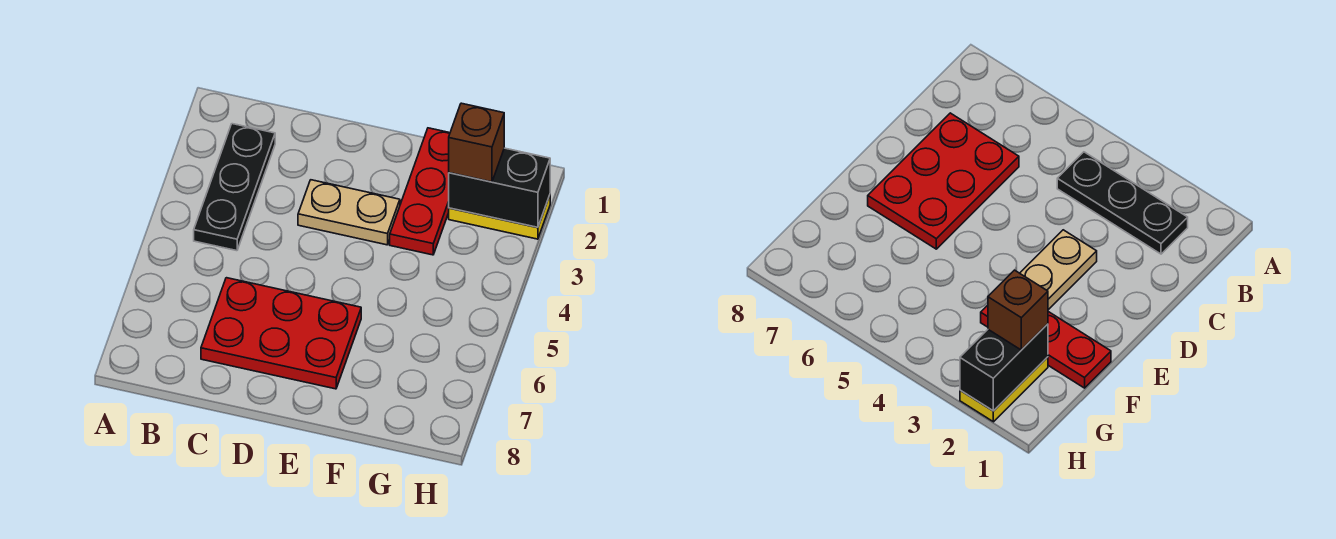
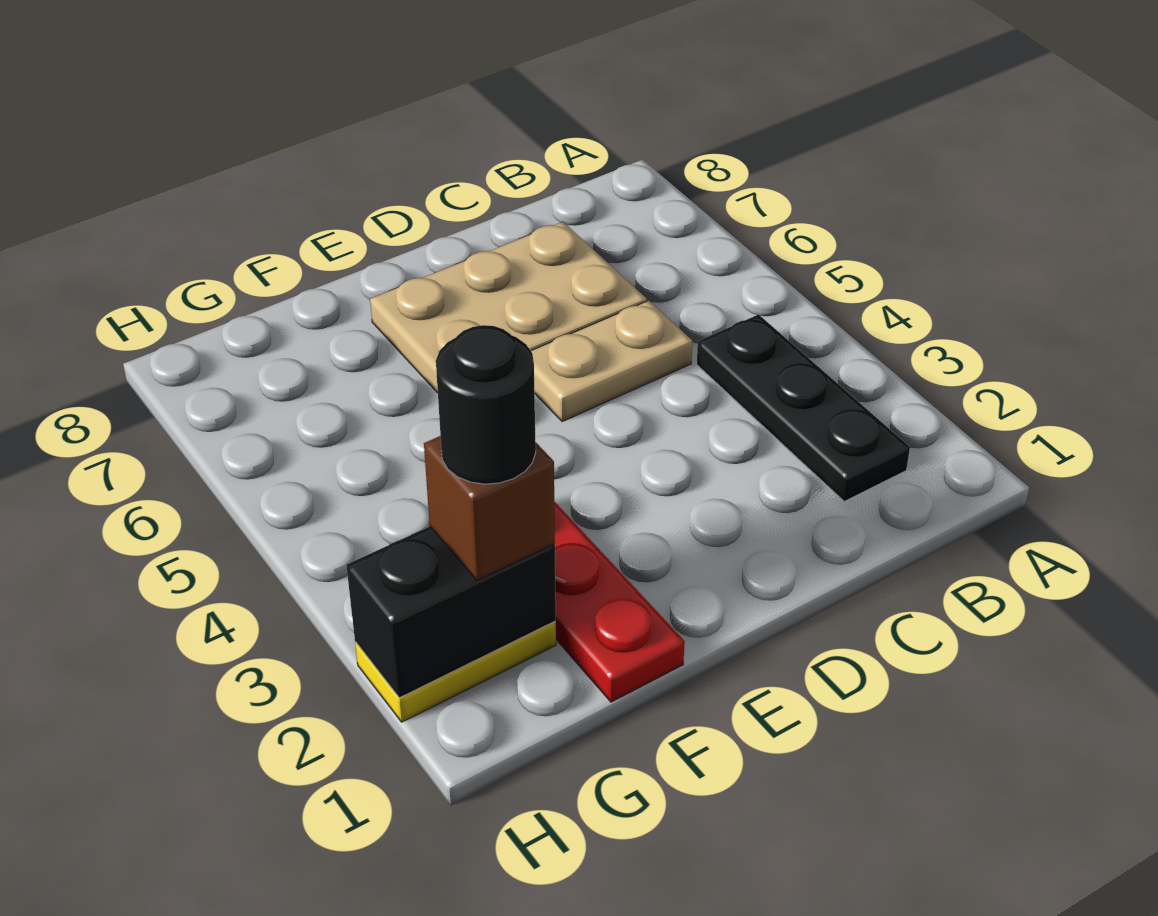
red plate C6:E7 level 1 -> tan plate C6:E7 level 1
tan plate D3:E3 level 1 -> tan plate C5:D5 level 1
none -> black round brick G2 level 4

